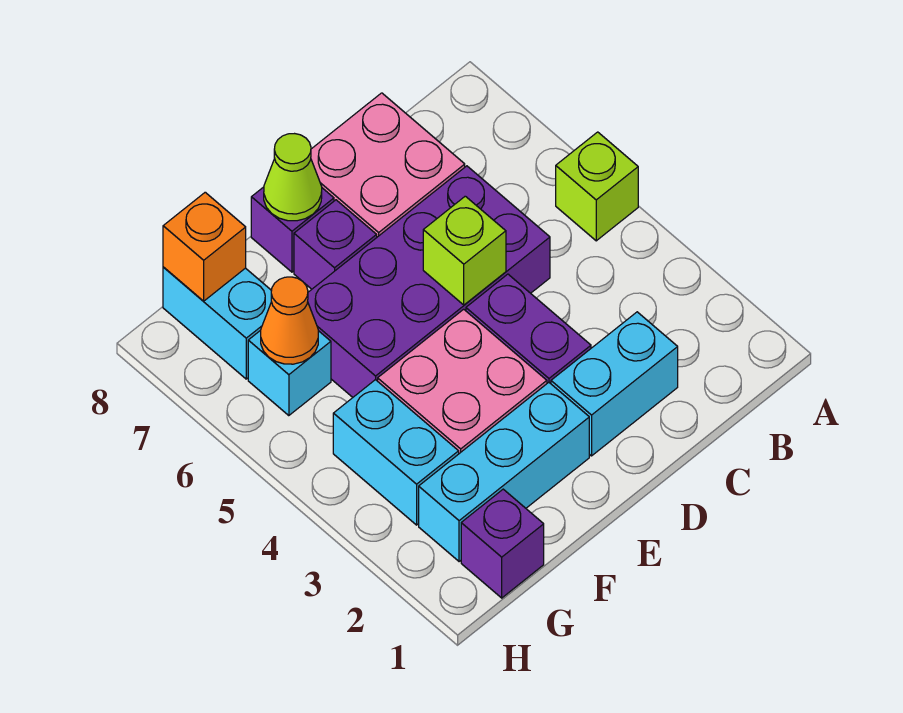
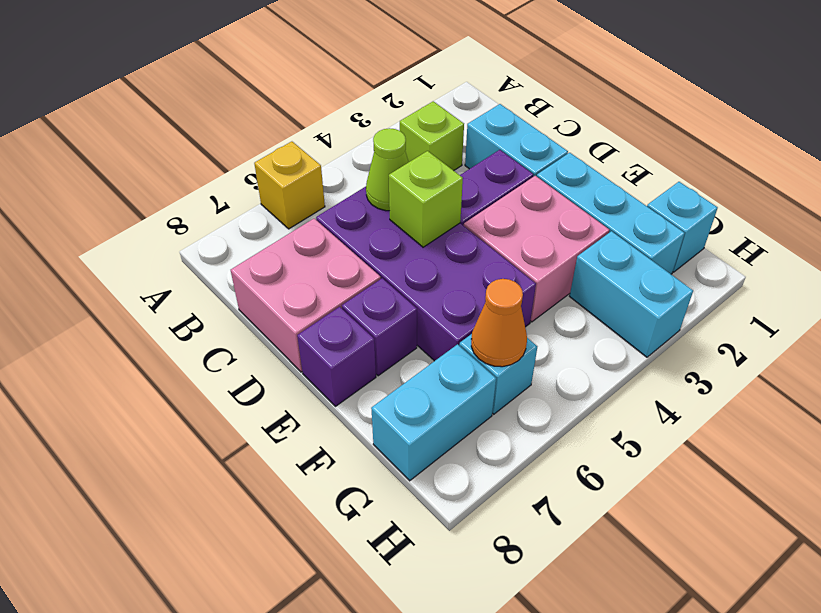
lime brick A5 level 1 -> lime brick B3 level 1
none -> yellow brick A6 level 1
lime cone E8 level 2 -> lime cone C5 level 2
purple brick G1 level 1 -> cyan brick G1 level 1
cyan brick G3:G4 level 1 -> cyan brick G3:H3 level 1
orange brick G8 level 2 -> none

